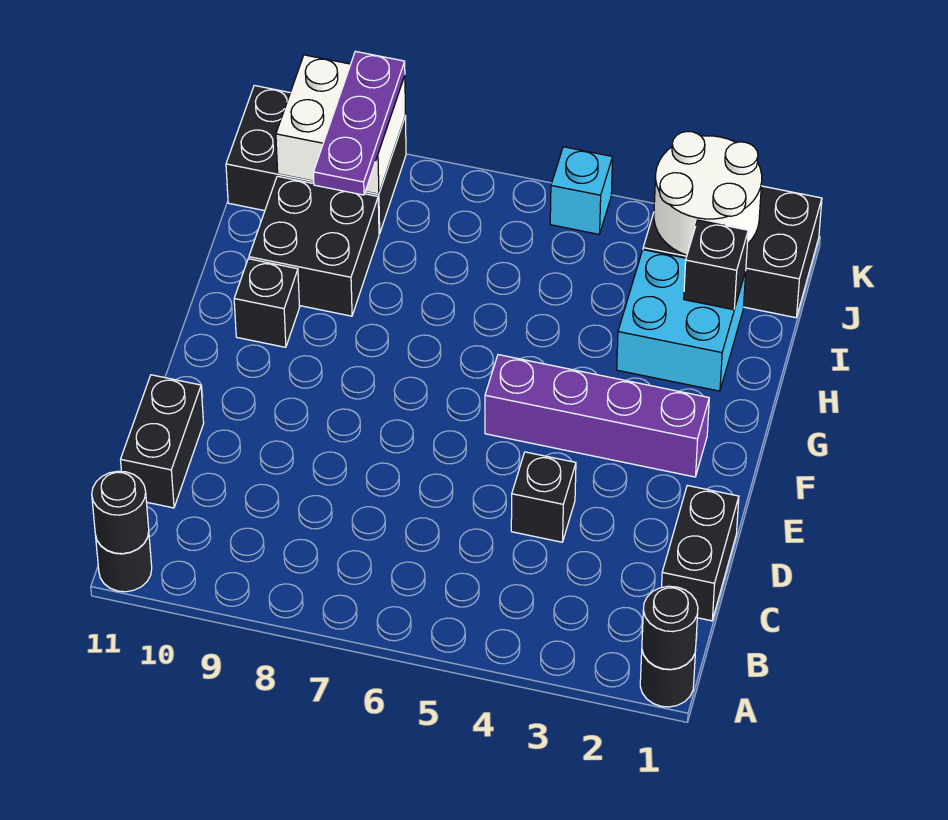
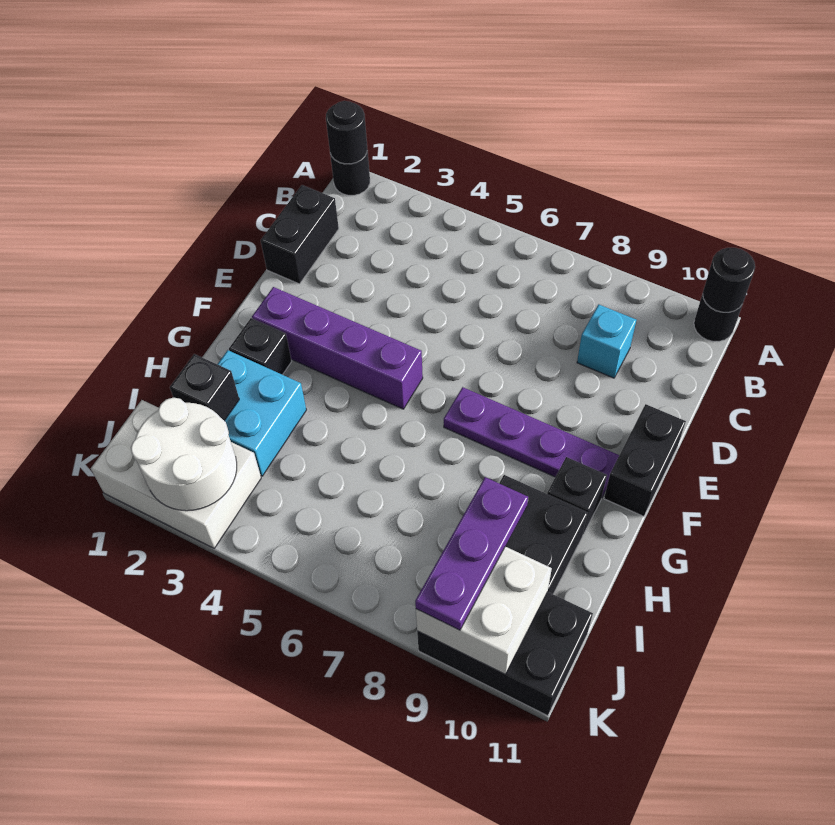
black brick C11:D11 level 1 -> black brick E11:F11 level 1
black brick D4 level 1 -> black brick G2 level 1
none -> purple plate F7:F10 level 1
black brick J1:K3 level 1 -> white brick J1:K3 level 1
cyan brick K5 level 1 -> cyan brick C9 level 1

